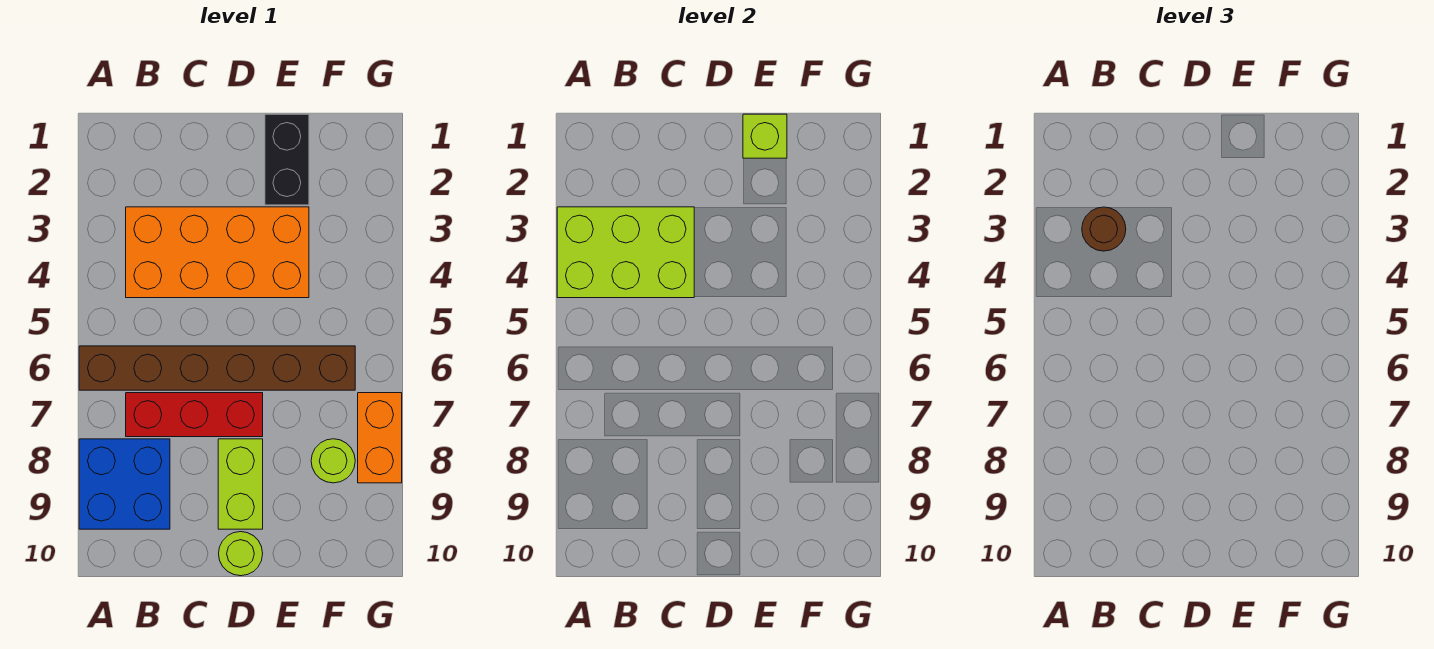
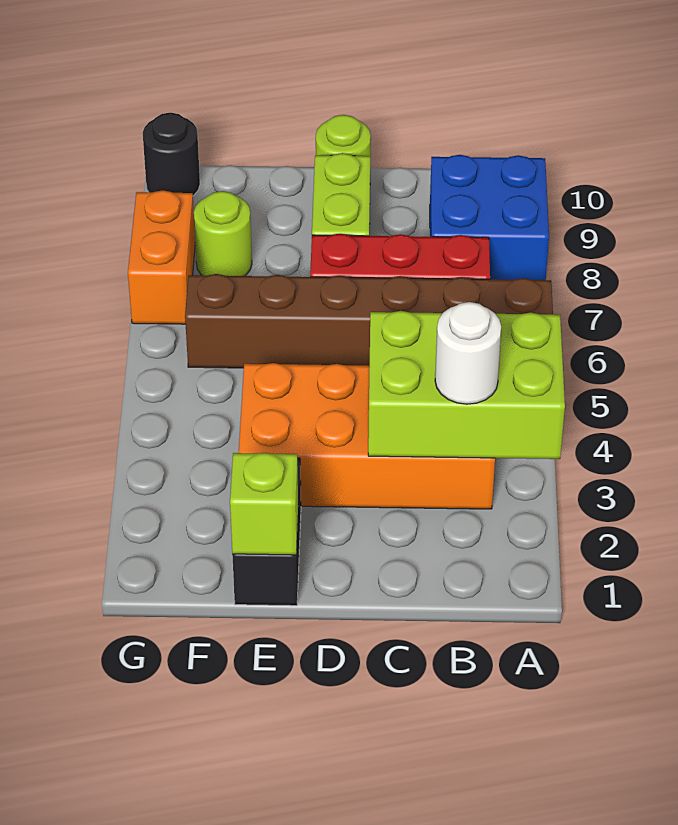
brown round brick B3 level 3 -> white round brick B3 level 3
none -> black round brick G10 level 1

